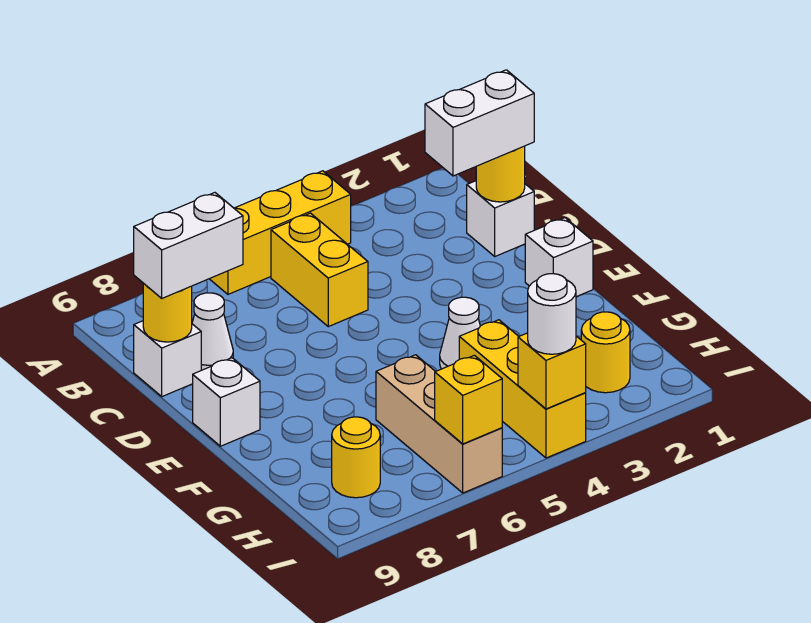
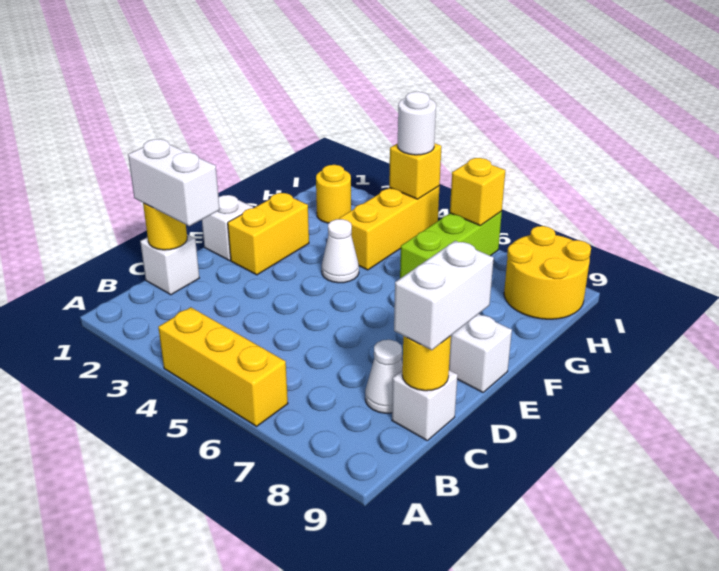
yellow brick B5:C5 level 1 -> yellow brick E2:F2 level 1
white brick C8:C9 level 3 -> white brick C9:D9 level 3
tan brick G6:I6 level 1 -> lime brick G6:I6 level 1
yellow round brick H8 level 1 -> yellow round brick H8:I9 level 1

